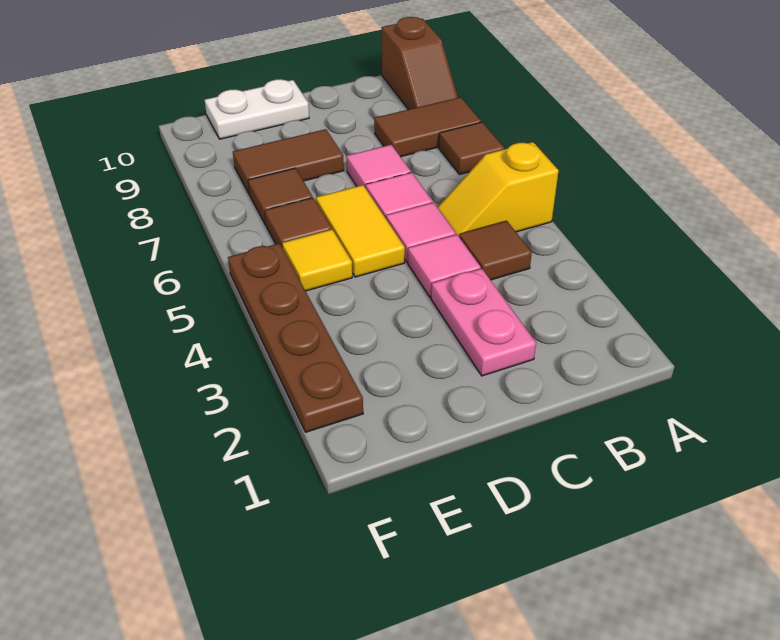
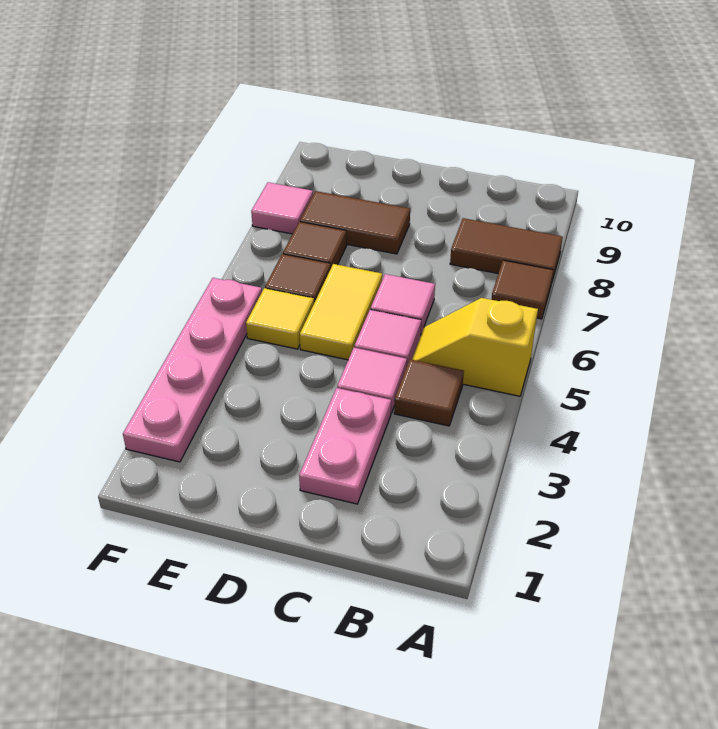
brown slope A9:A10 level 1 top 10 -> none
pink tile C7 level 1 -> pink tile F8 level 1
white plate D10:E10 level 1 -> none
brown plate F2:F5 level 1 -> pink plate F2:F5 level 1

